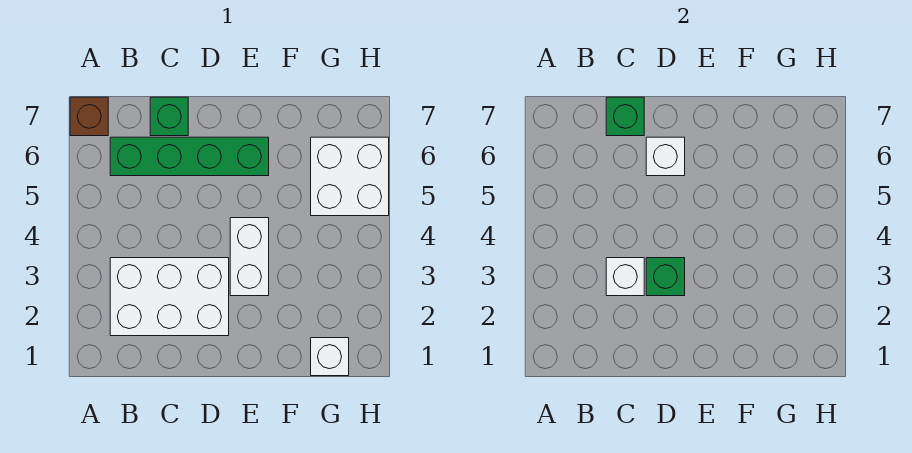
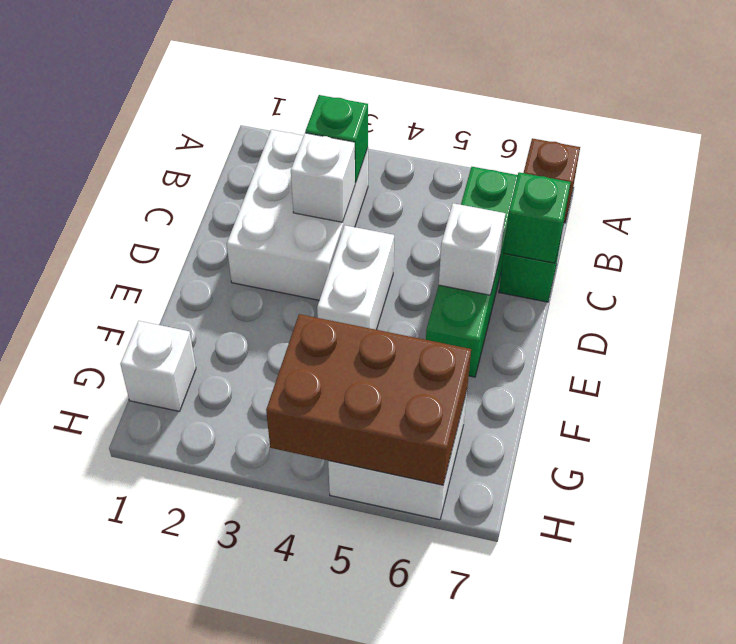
green brick D3 level 2 -> green brick B3 level 2
white brick E3:E4 level 1 -> white brick D4:E4 level 1
none -> brown brick G4:H6 level 2

